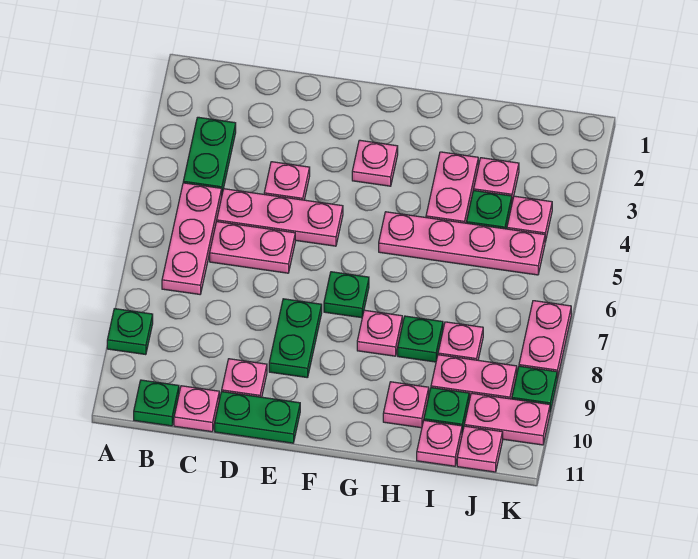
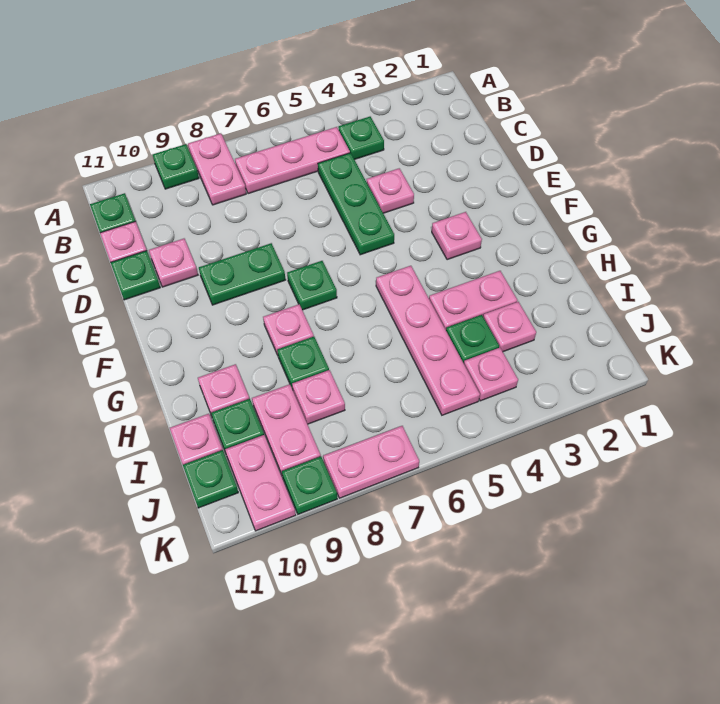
green plate B3:B4 level 1 -> green plate B4 level 1
pink plate C5:E5 level 1 -> green plate C5:E5 level 1
pink plate C6:D6 level 1 -> pink plate A8:B8 level 1
green plate D11:E11 level 1 -> green plate D11 level 1
pink plate J11 level 1 -> green plate J11 level 1

